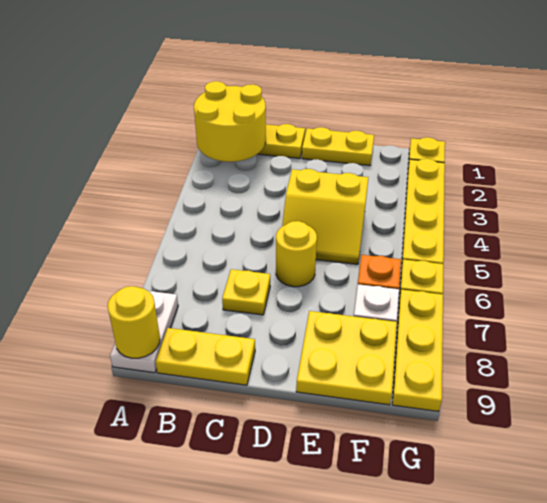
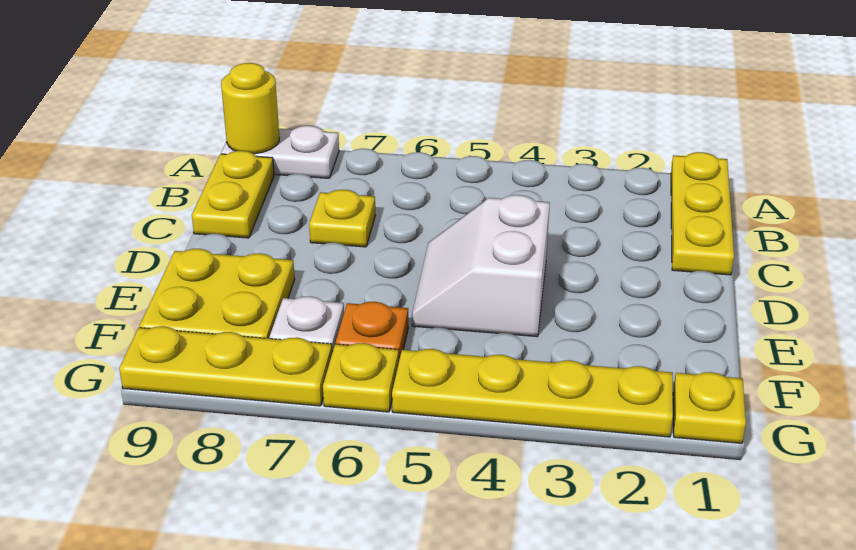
yellow round brick A1:B2 level 2 -> none
yellow plate D1:E1 level 1 -> none
yellow slope D4:E5 level 1 top 4 -> white slope D4:E5 level 1 top 4
yellow round brick D6 level 1 -> none

